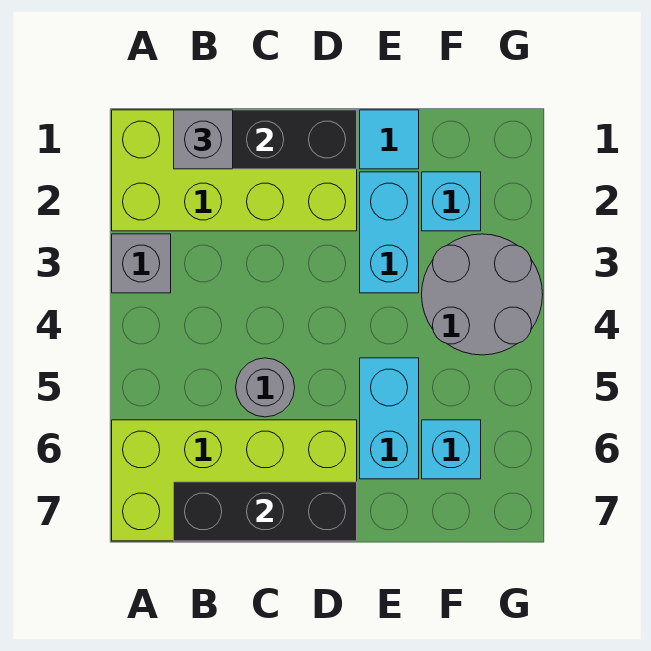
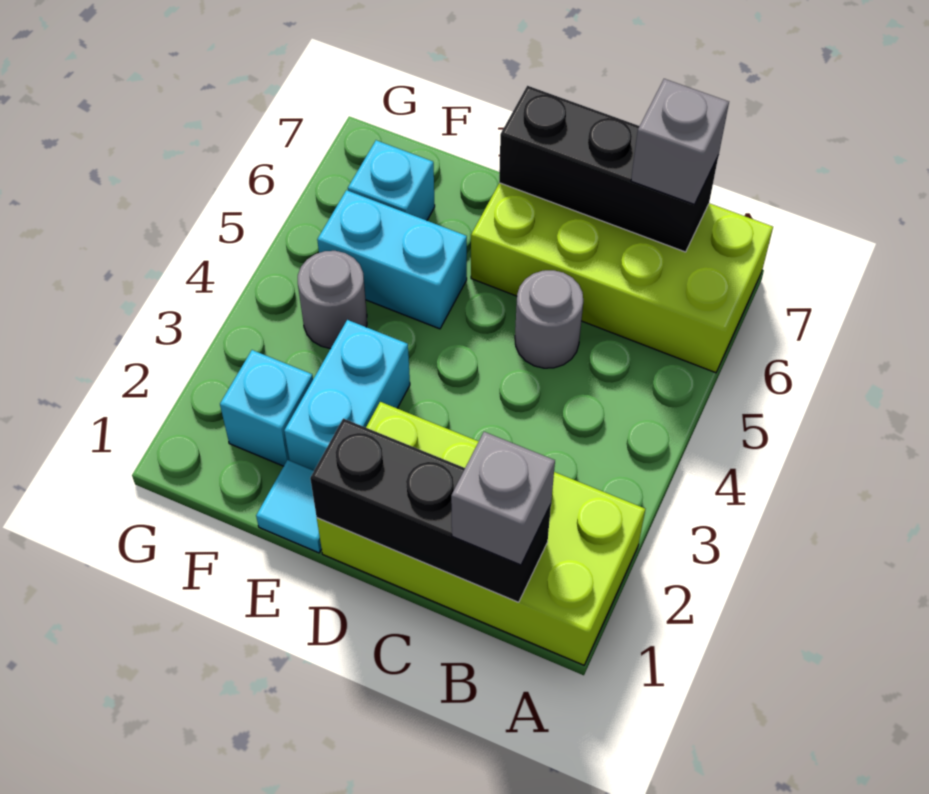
grey brick A3 level 1 -> grey brick B7 level 3
cyan brick E5:E6 level 1 -> cyan brick E5:F5 level 1
grey round brick F3:G4 level 1 -> grey round brick F4 level 1

